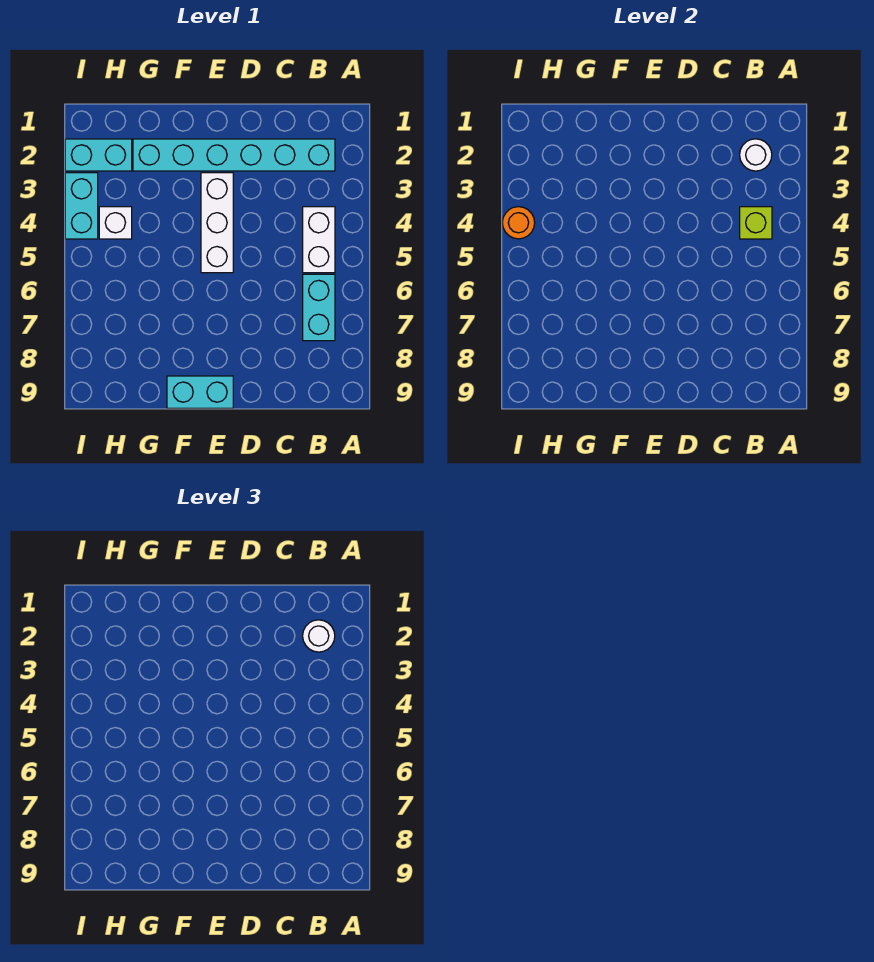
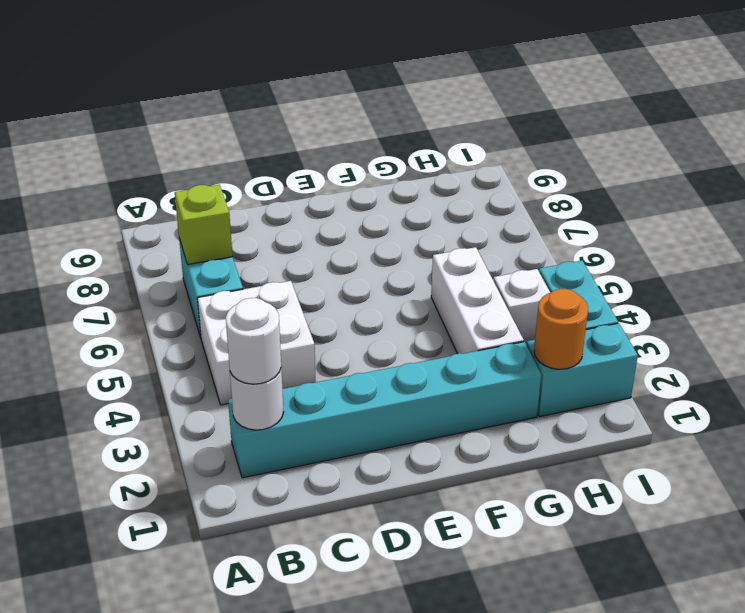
white brick B4:B5 level 1 -> white brick B4:C5 level 1
lime brick B4 level 2 -> lime brick B7 level 2
white brick E3:E5 level 1 -> white brick G3:G5 level 1
cyan brick E9:F9 level 1 -> none
orange round brick I4 level 2 -> orange round brick H2 level 2

